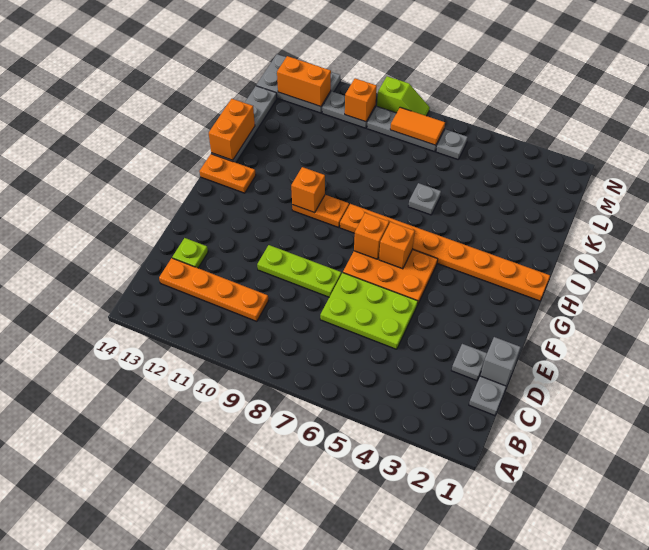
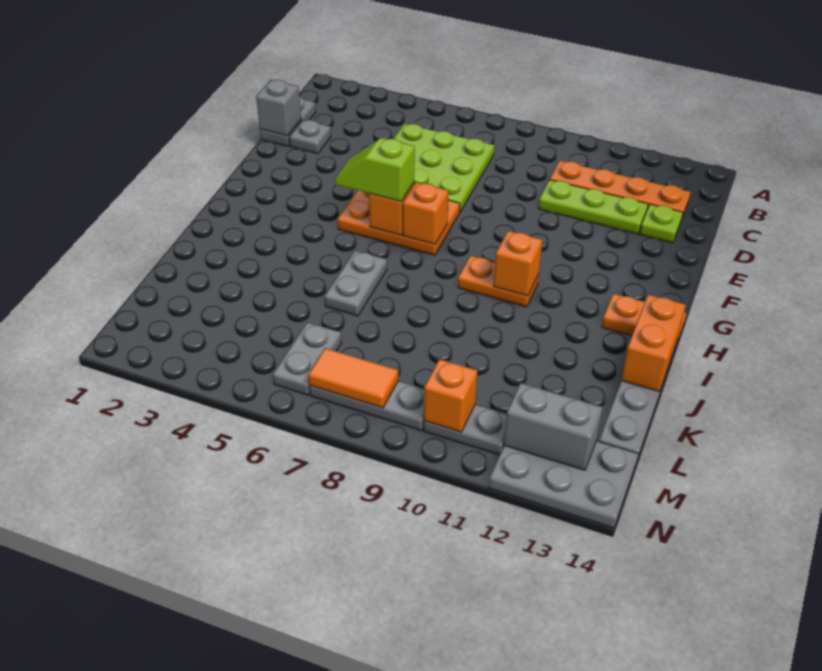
lime plate D5:E7 level 1 -> lime plate C5:E7 level 1
lime plate E8:E10 level 1 -> lime plate D10:D12 level 1
orange plate H1:H8 level 1 -> none
grey plate J6 level 1 -> grey plate I6:J6 level 1
grey plate M6 level 1 -> grey plate L6:M6 level 1
orange brick M12:M13 level 2 -> grey brick M12:M13 level 2
lime slope N8:N9 level 1 top 9 -> lime slope G5:G6 level 3 top 6

